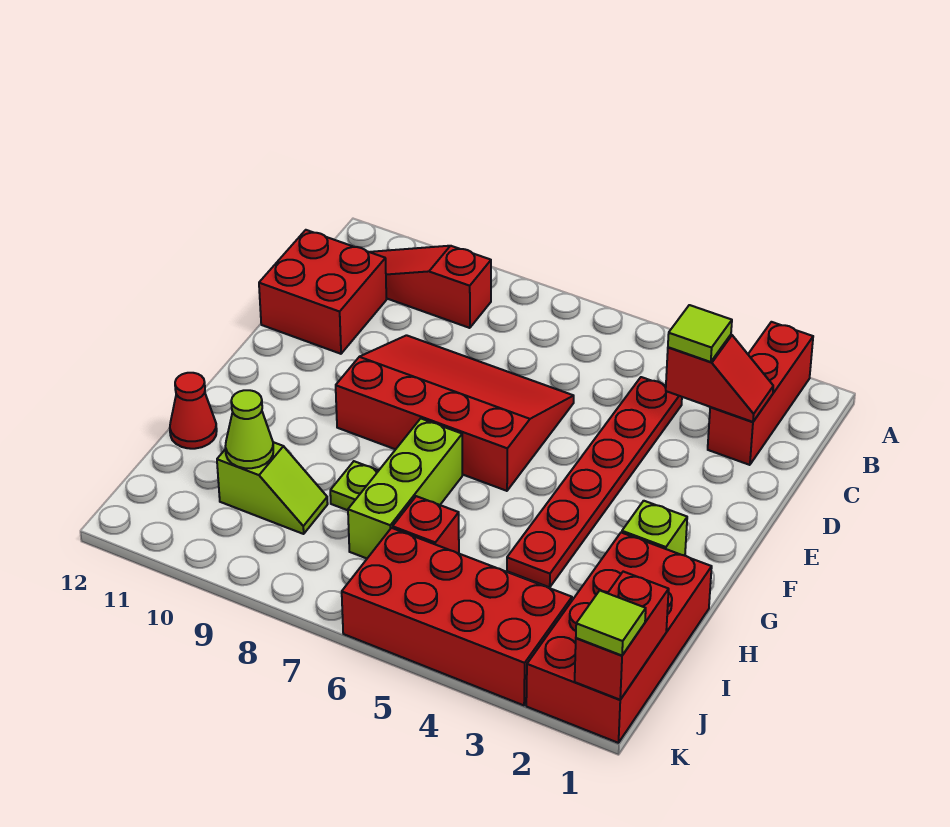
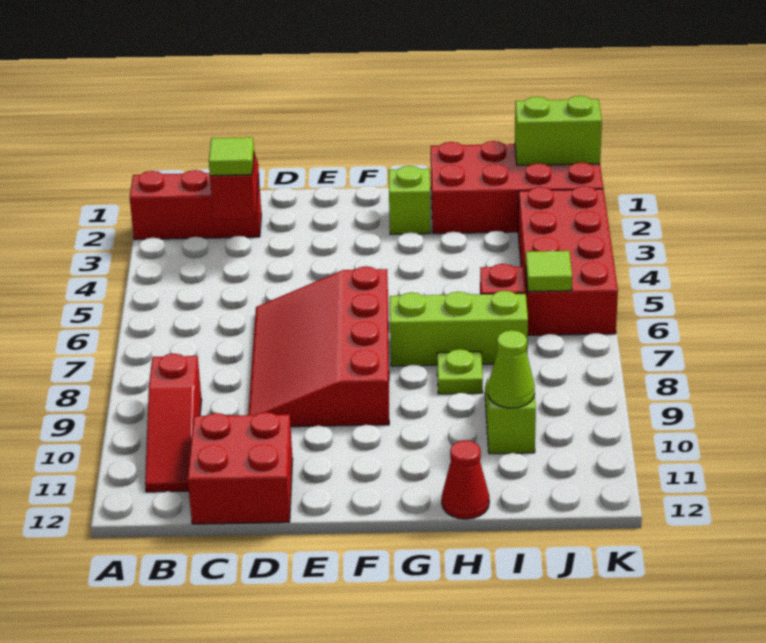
red plate C4:H4 level 1 -> none
red brick J1:K1 level 2 -> lime brick J1:K1 level 2
lime tile K1 level 3 -> lime tile J6 level 2

